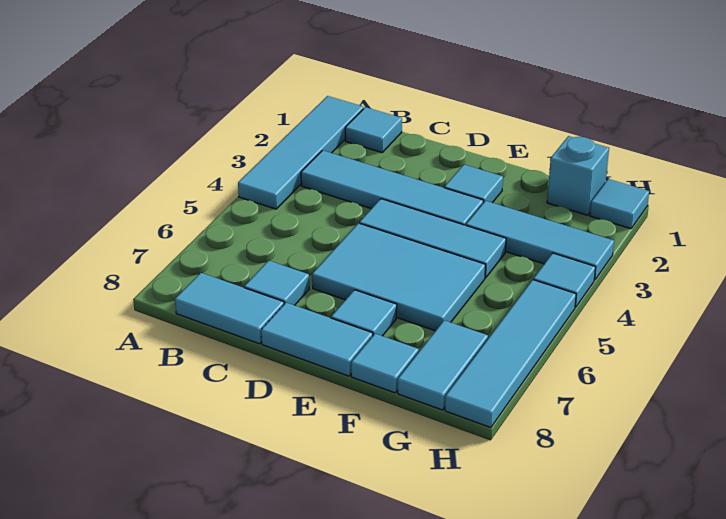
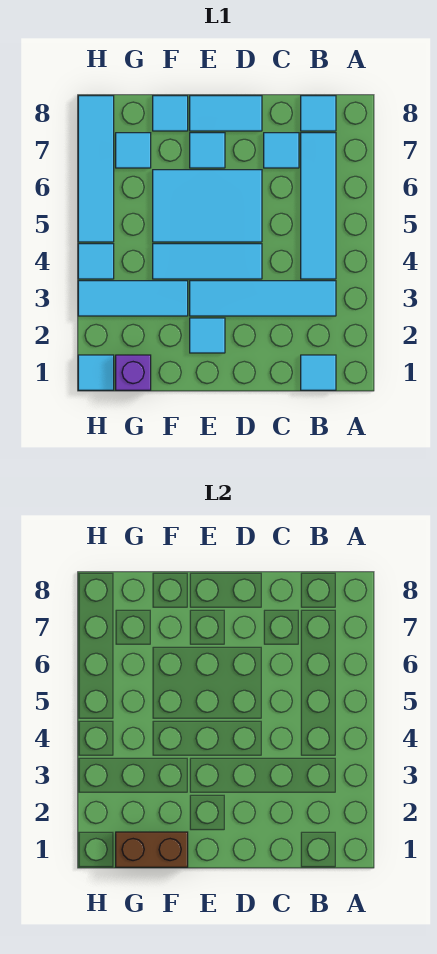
cyan tile A1:A4 level 1 -> cyan tile B4:B7 level 1
cyan tile B8:C8 level 1 -> cyan tile B8 level 1
none -> brown brick F1:G1 level 2
cyan brick G1 level 1 -> purple brick G1 level 1
cyan tile G7:G8 level 1 -> cyan tile G7 level 1

